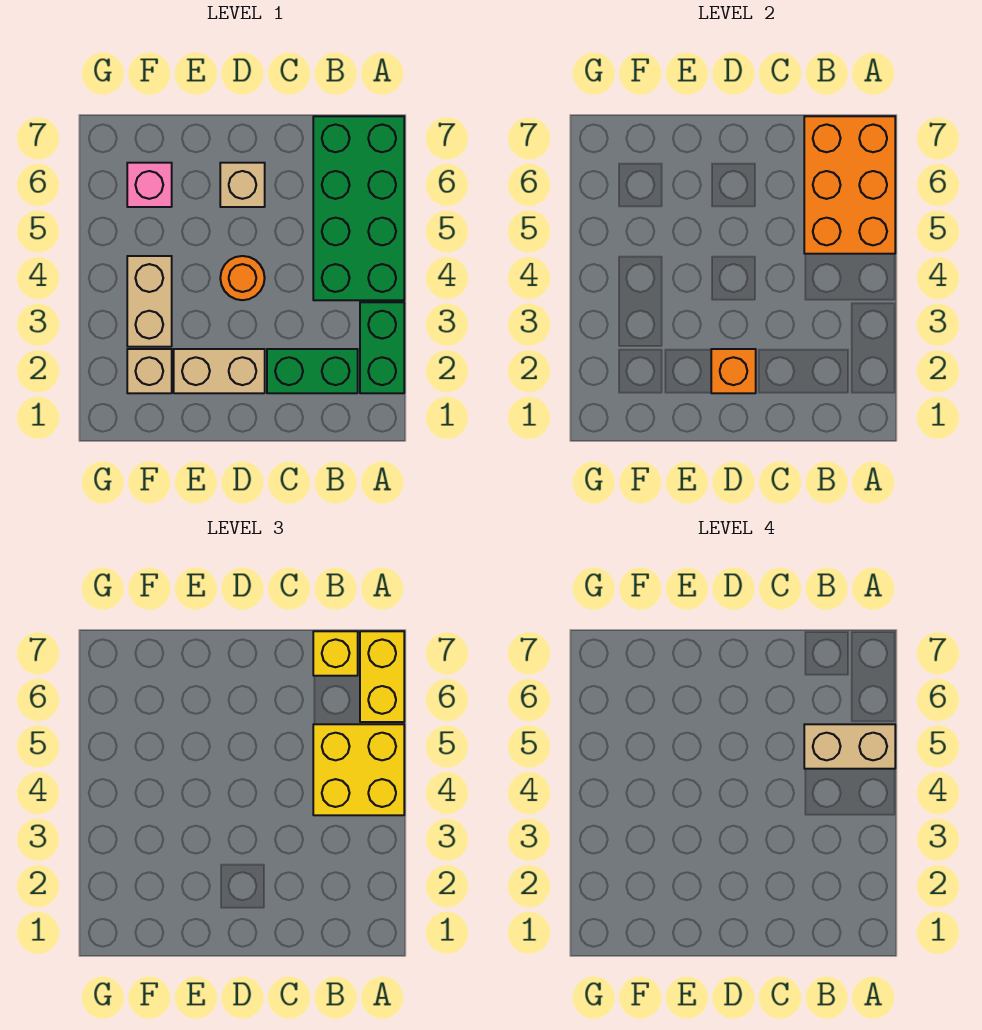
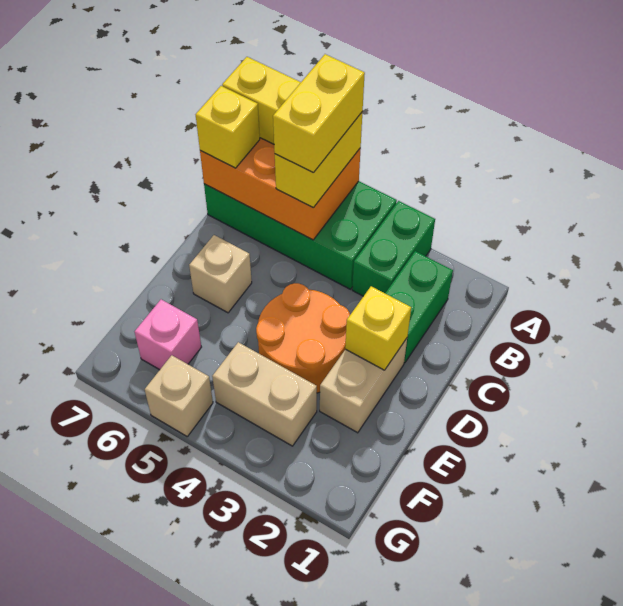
green brick A2:A3 level 1 -> green brick A3:B3 level 1
yellow brick A4:B5 level 3 -> yellow brick A5:B5 level 3
tan brick A5:B5 level 4 -> yellow brick A5:B5 level 4
orange brick D2 level 2 -> yellow brick D2 level 2
orange round brick D4 level 1 -> orange round brick D3:E4 level 1
tan brick F2 level 1 -> tan brick G5 level 1

